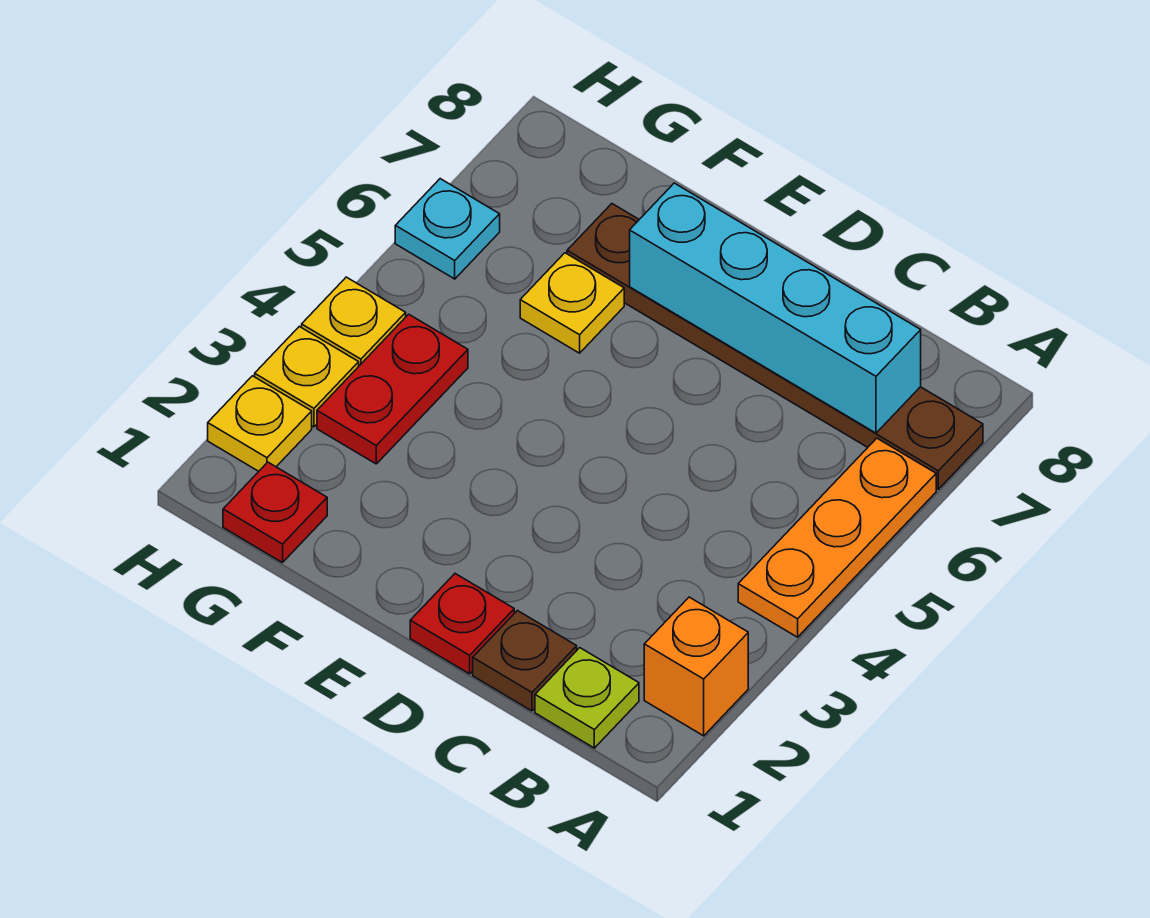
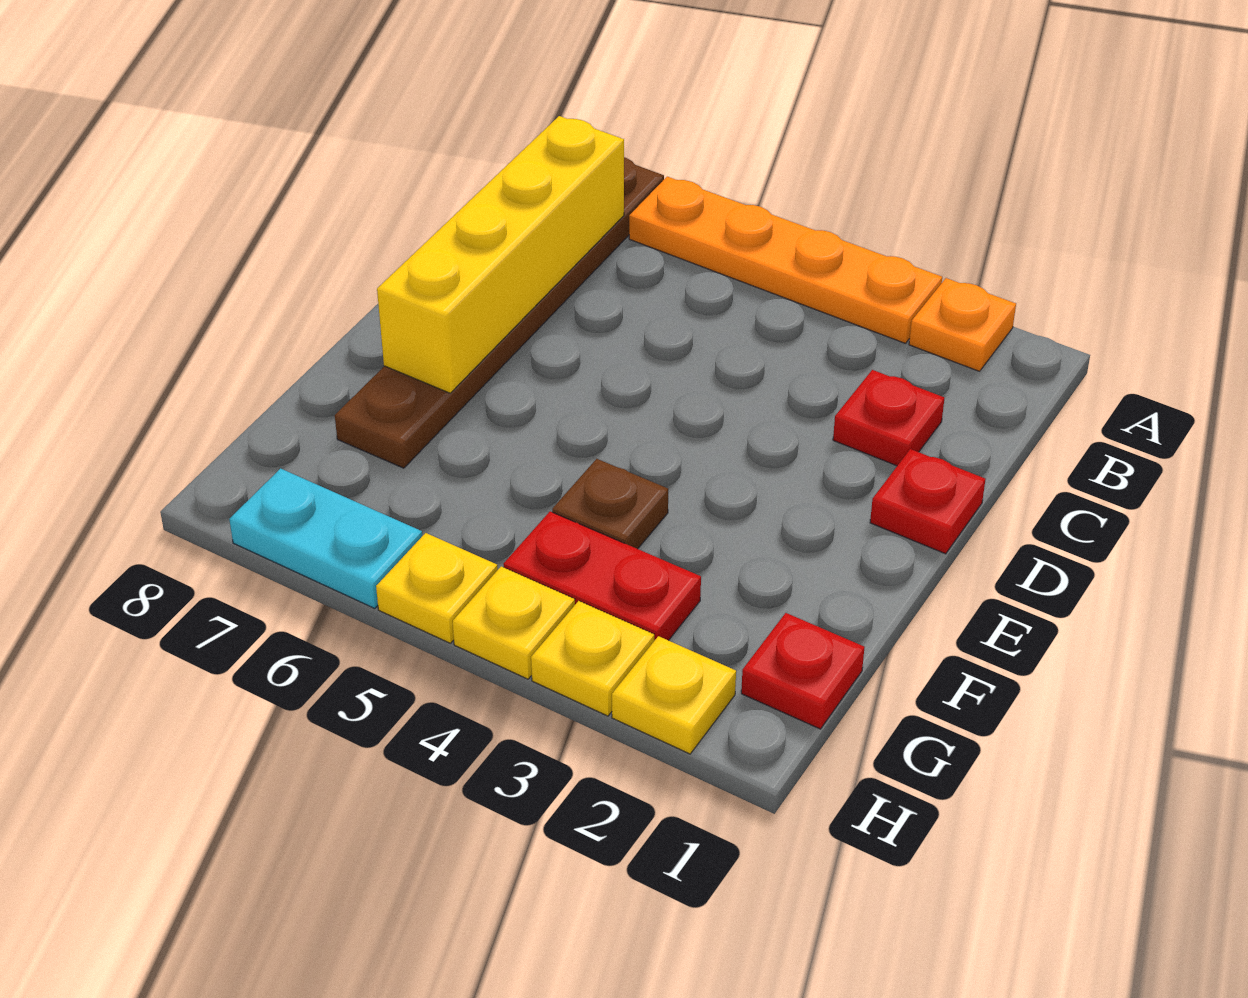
orange brick A2 level 1 -> orange plate A2 level 1
orange plate A4:A6 level 1 -> orange plate A3:A6 level 1
lime plate B1 level 1 -> none
cyan brick B7:E7 level 2 -> yellow brick B7:E7 level 2
brown plate C1 level 1 -> brown plate F4 level 1
none -> red plate C2 level 1
yellow plate F6 level 1 -> yellow plate H5 level 1
cyan plate H6 level 1 -> cyan plate H6:H7 level 1

